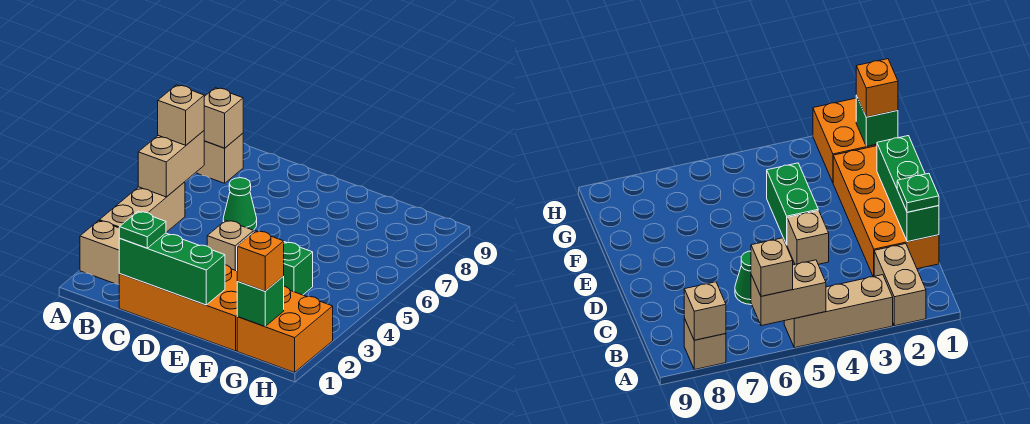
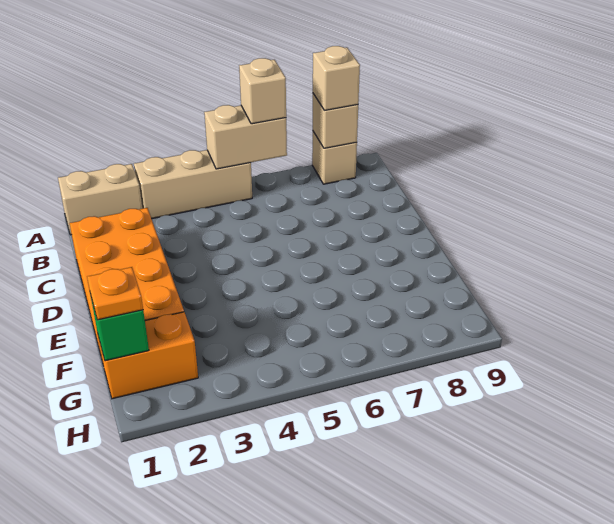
tan brick A2:B2 level 1 -> tan brick A1:A2 level 1
green brick C1:E1 level 2 -> none
green plate C1 level 3 -> none
green cone C6 level 1 -> none
tan brick D4 level 1 -> tan brick A8 level 3
green brick E4:F4 level 1 -> none
orange brick G1:H2 level 1 -> orange brick G1:G2 level 1
orange brick G1 level 3 -> orange plate G1 level 3

